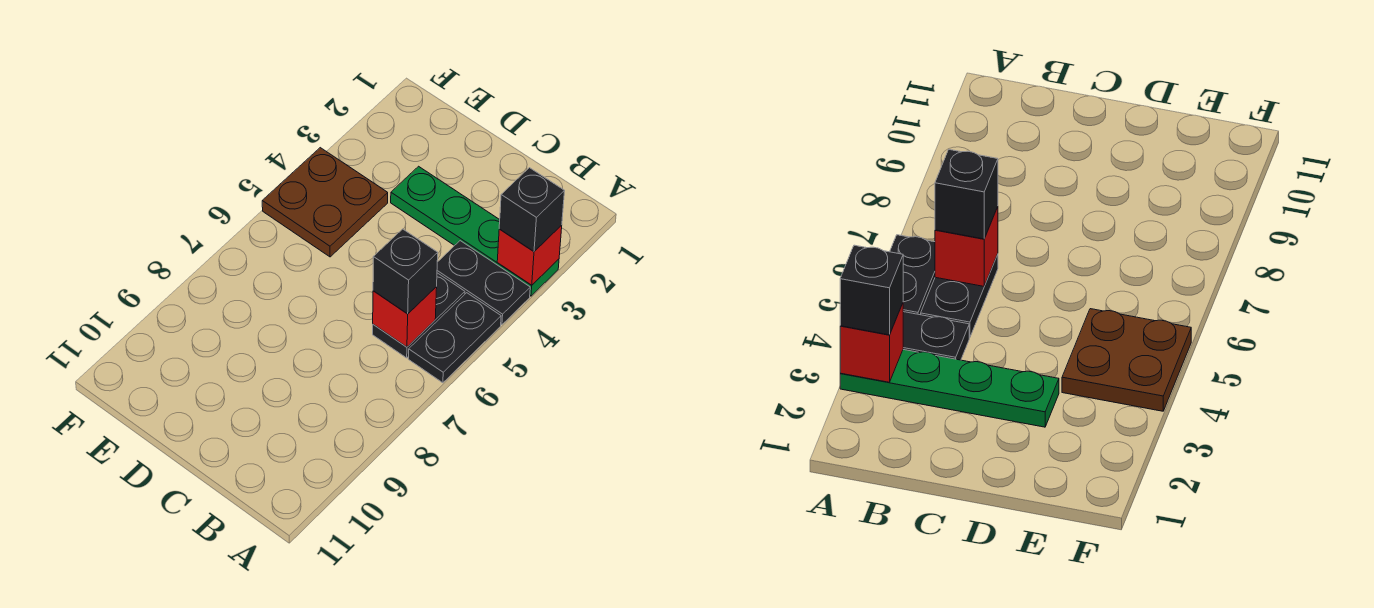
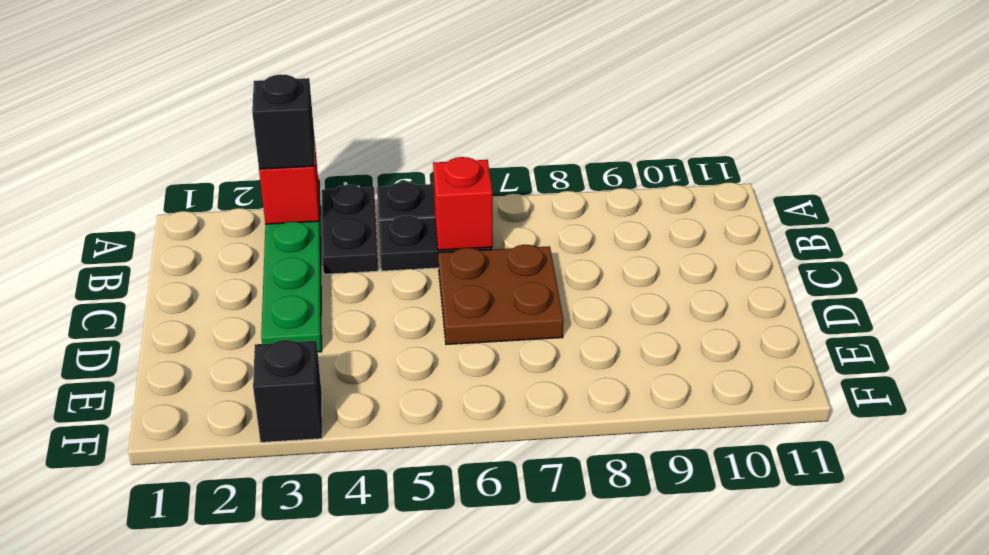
black brick B6 level 3 -> black brick F3 level 1
brown plate E4:F5 level 1 -> brown plate C6:D7 level 1

